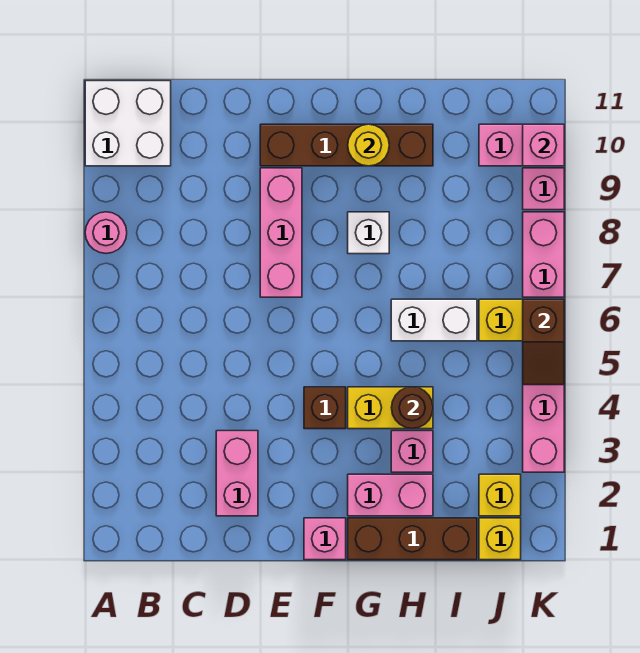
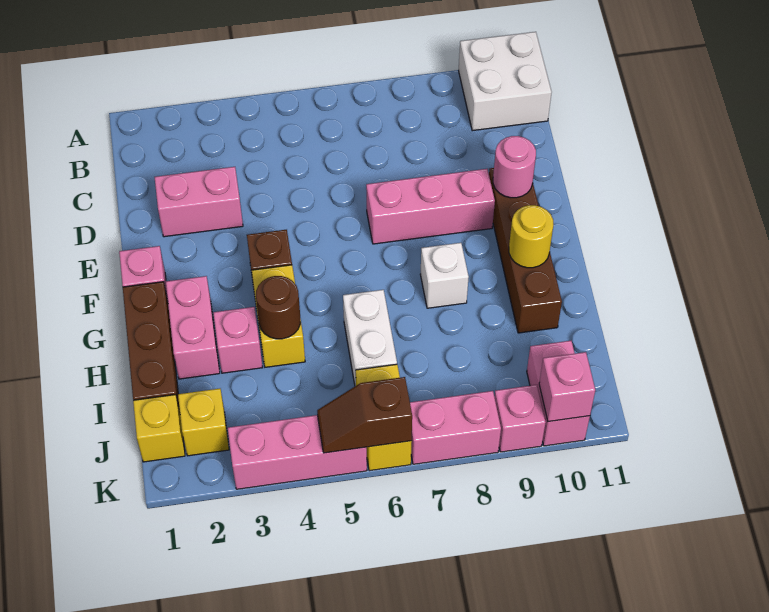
pink round brick A8 level 1 -> pink round brick E10 level 2

